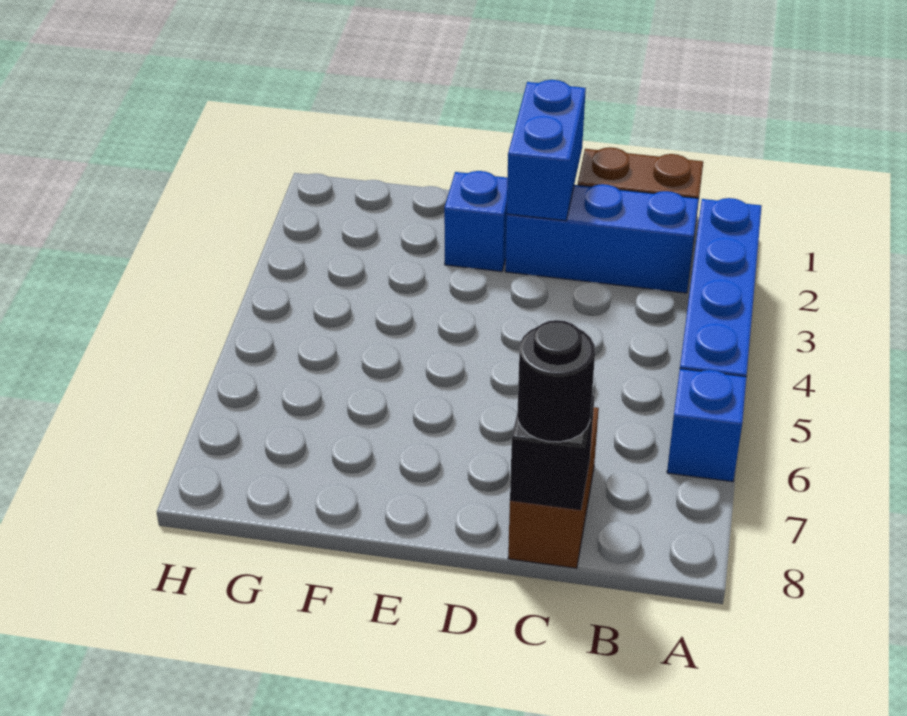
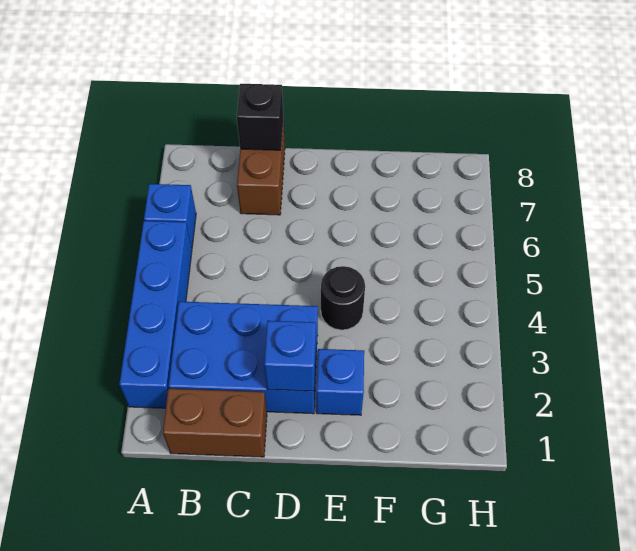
blue brick B2:D2 level 1 -> blue brick B2:D3 level 1
black round brick C8 level 3 -> black round brick E4 level 1
blue brick D1:D2 level 2 -> blue brick D2 level 2

